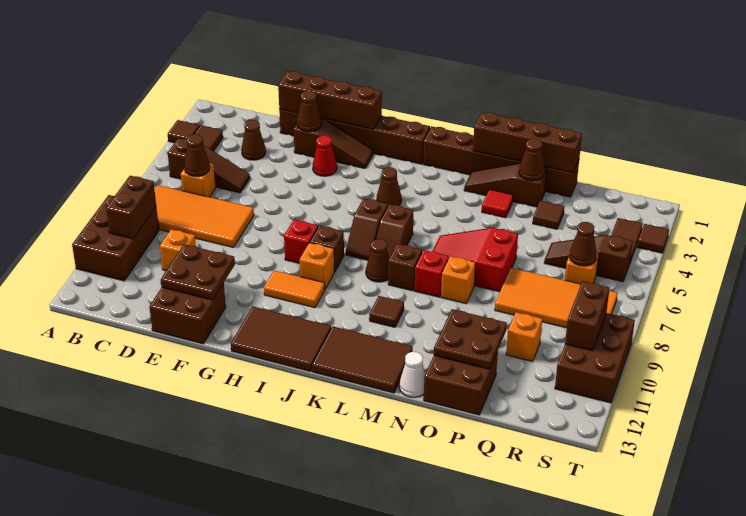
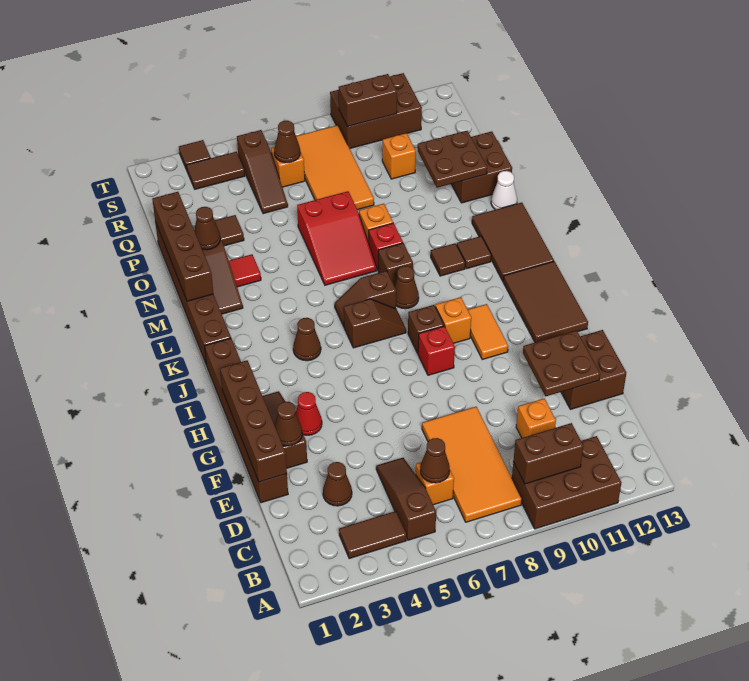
brown tile A3 level 1 -> brown tile L11 level 1
brown slope K6:K7 level 1 top 6 -> brown slope K6:K7 level 1 top 7

